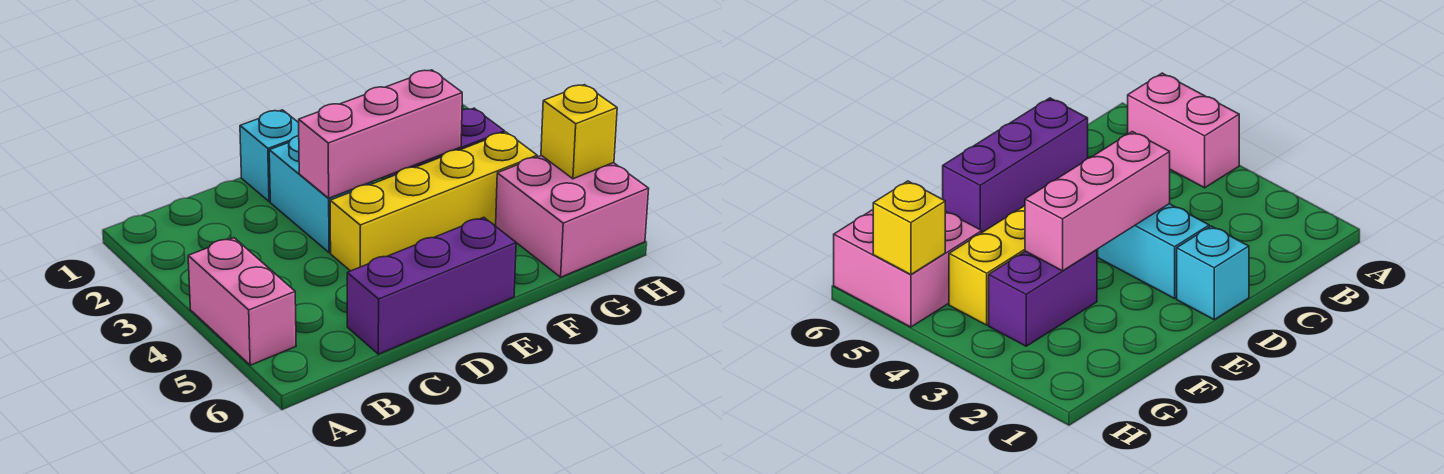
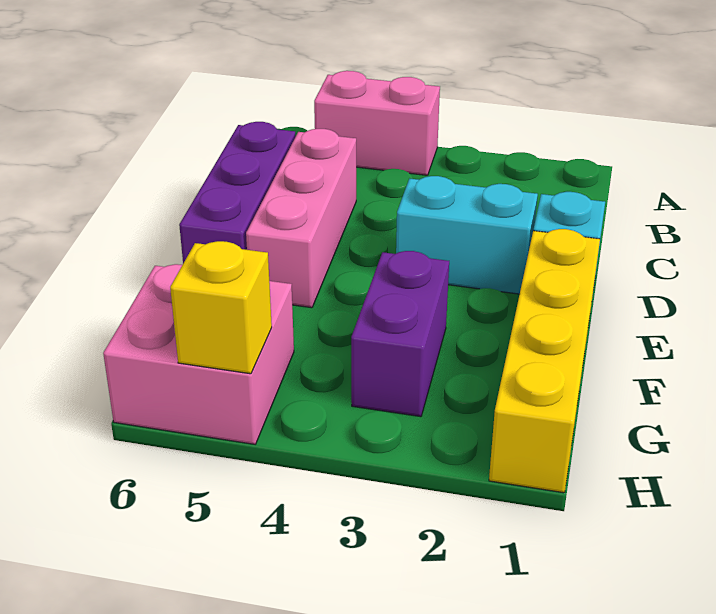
pink brick D3:F3 level 2 -> pink brick C5:E5 level 1
yellow brick D4:G4 level 1 -> yellow brick E1:H1 level 1

